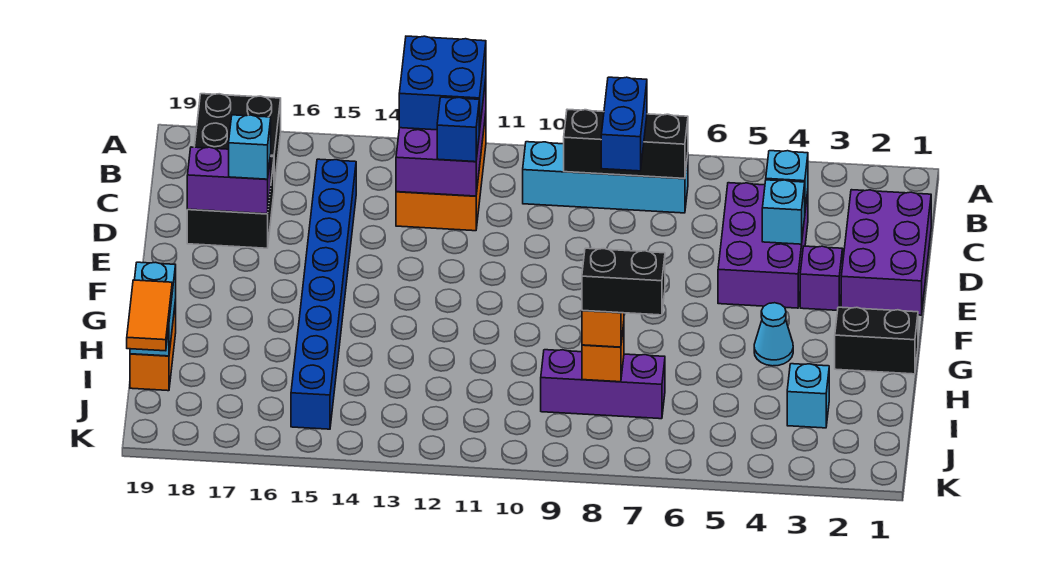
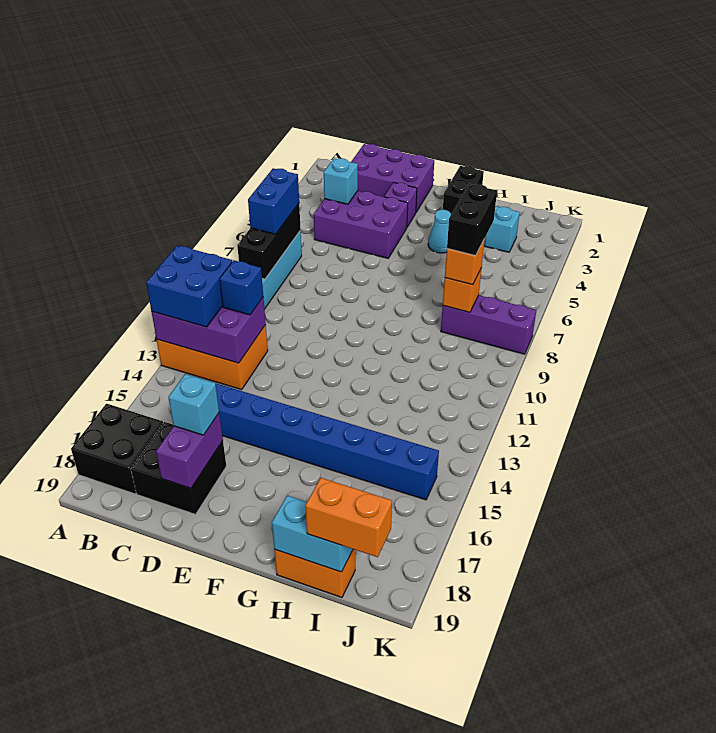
blue brick B8:C8 level 3 -> blue brick B7:B8 level 3
cyan brick D4 level 2 -> none
purple brick I7:I9 level 1 -> purple brick I8:K8 level 1
orange tile I19:J19 level 3 -> orange brick I19:J19 level 3

